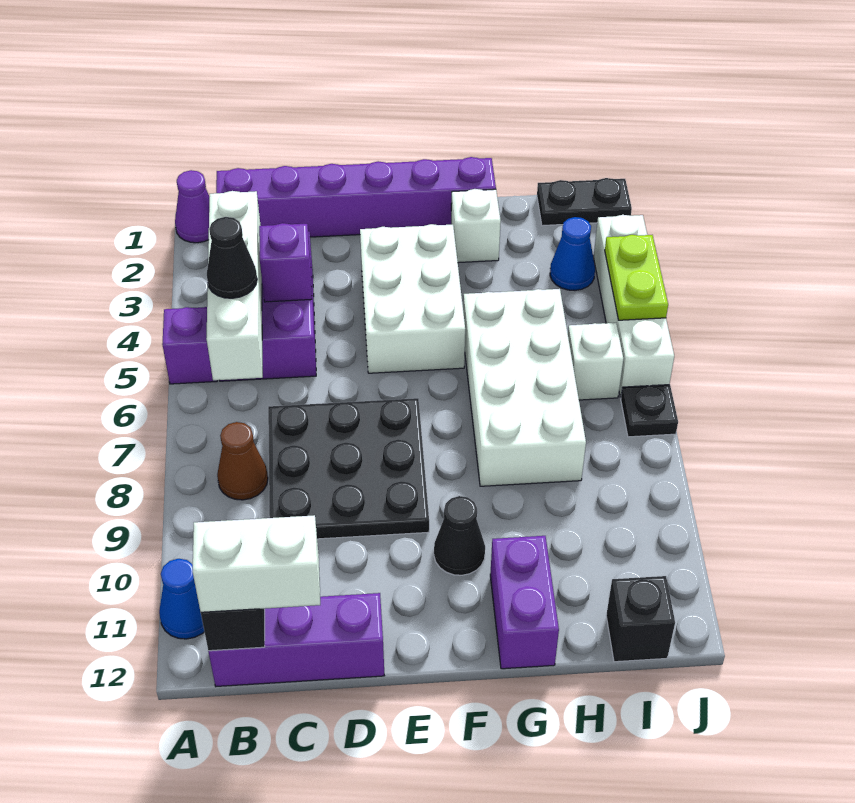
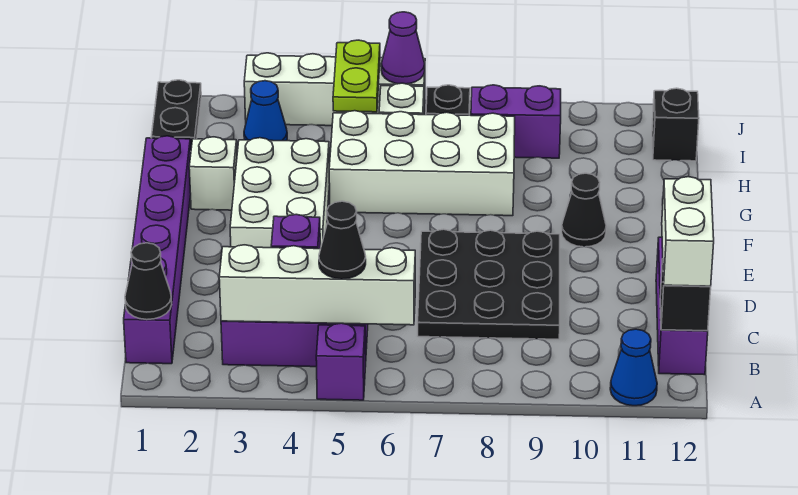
purple cone A1 level 1 -> purple cone J6 level 2
none -> black cone B1 level 2
brown cone B8 level 1 -> none
white brick E3:F5 level 1 -> white brick E3:G4 level 1
purple brick G11:G12 level 1 -> purple brick I8:I9 level 1
lime plate J4:J5 level 2 -> lime plate I5:J5 level 2

